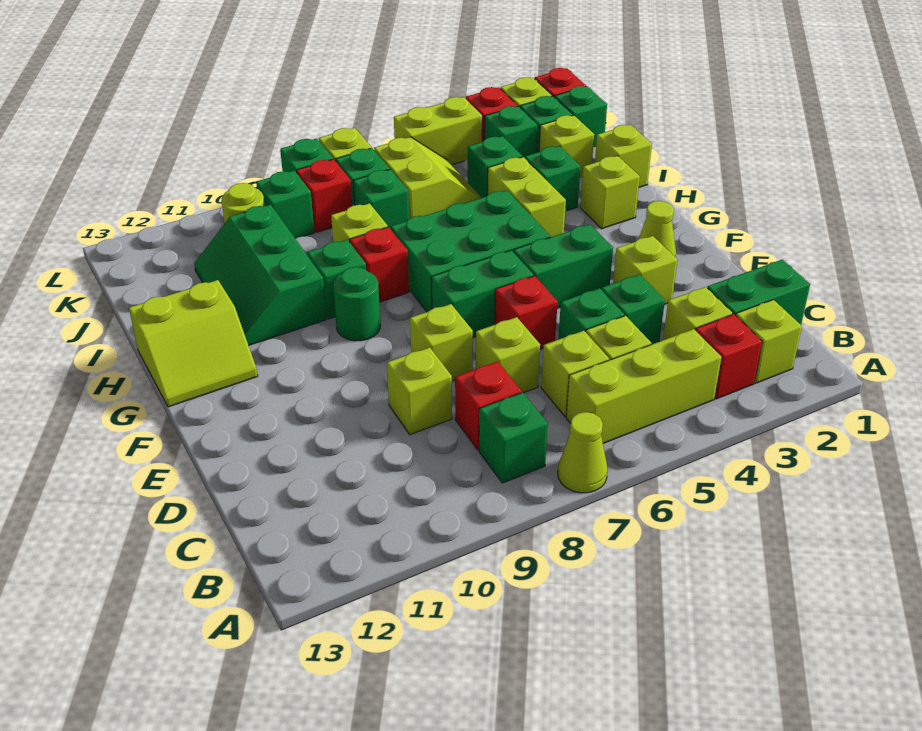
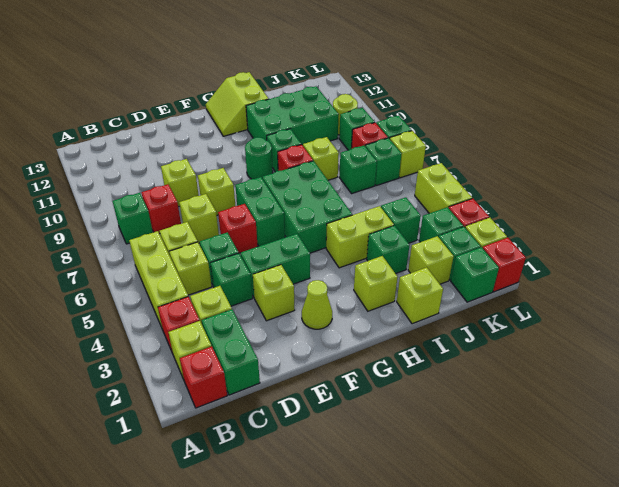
lime cone A7 level 1 -> none
none -> red brick B1 level 1
green brick F4:F5 level 1 -> green brick E4:F4 level 1
green slope H10:J11 level 1 top 10 -> green brick H10:J11 level 1
lime slope J5:K6 level 1 top 6 -> none

